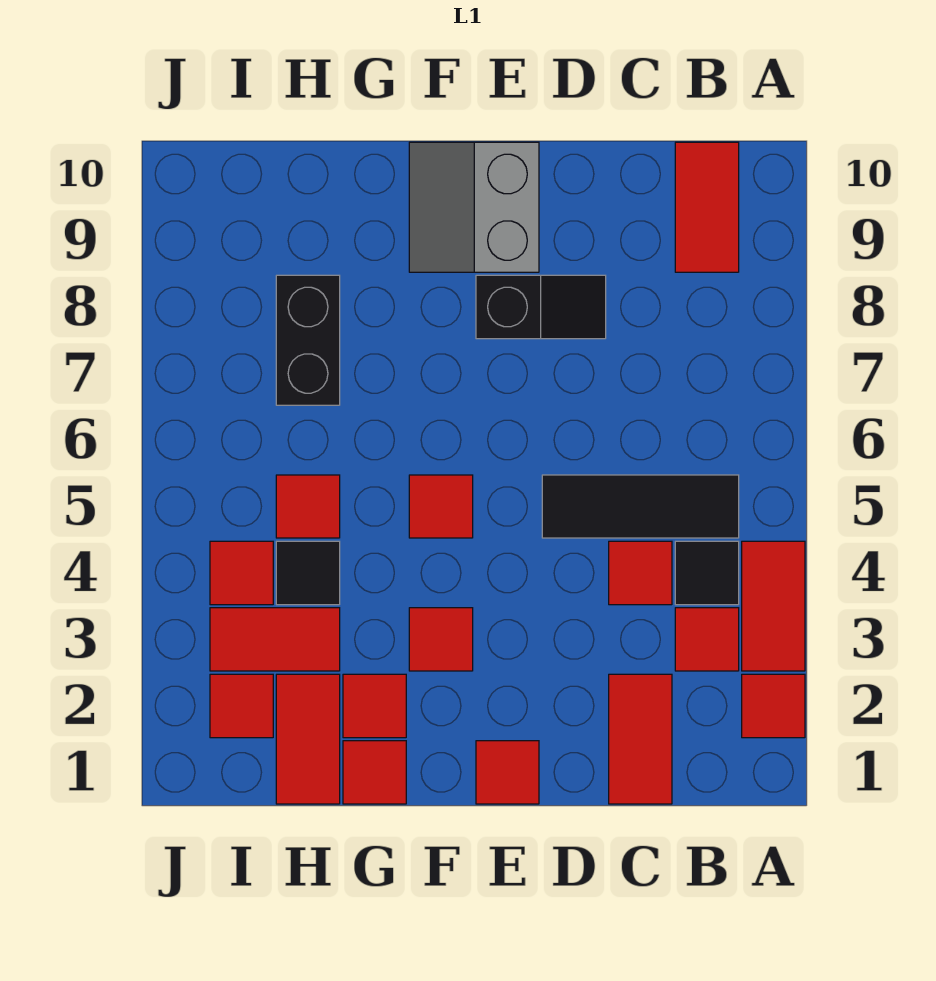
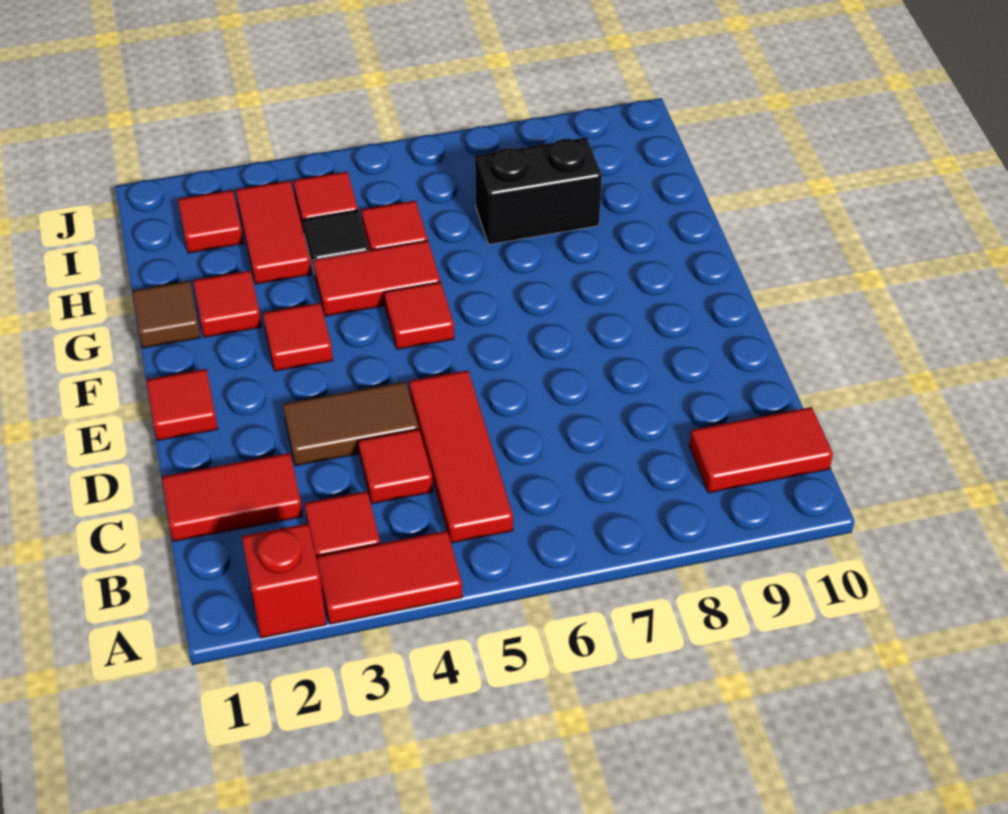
red tile A2 level 1 -> red brick A2 level 1
black tile B4 level 1 -> none
black tile B5:D5 level 1 -> red tile B5:D5 level 1
none -> brown tile D3:D4 level 1
black slope D8:E8 level 1 top E -> none
grey slope E9:F10 level 1 top E -> none
red tile G1 level 1 -> brown tile G1 level 1
red tile H1:H2 level 1 -> red tile G4:G5 level 1

